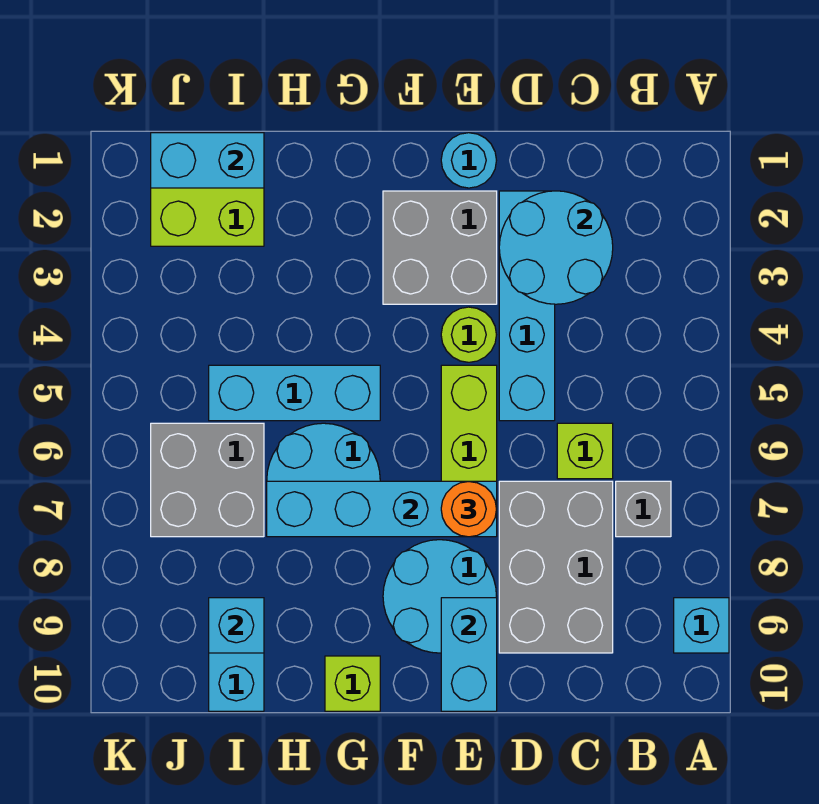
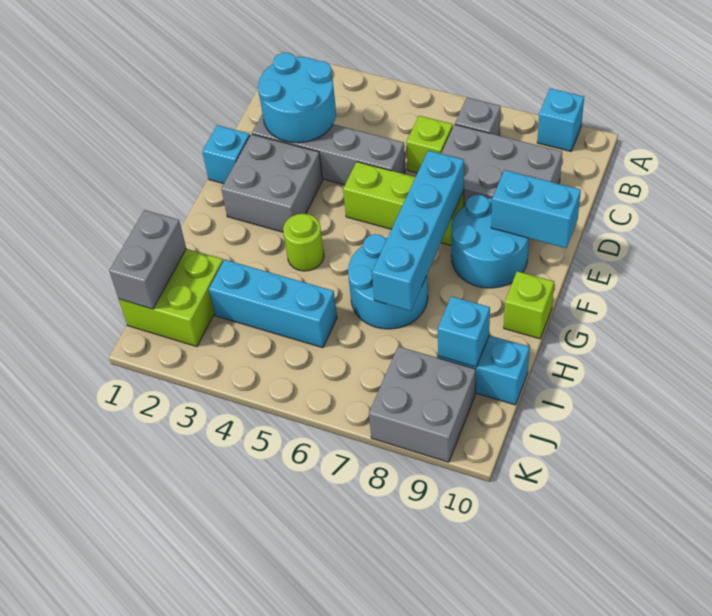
cyan brick D2:D5 level 1 -> grey brick D2:D5 level 1
cyan round brick E1 level 1 -> cyan brick E1 level 1
lime round brick E4 level 1 -> lime round brick G4 level 1
orange round brick E7 level 3 -> none
cyan brick G5:I5 level 1 -> cyan brick I3:I5 level 1
cyan brick I1:J1 level 2 -> grey brick I1:J1 level 2
grey brick I6:J7 level 1 -> grey brick J8:K9 level 1

